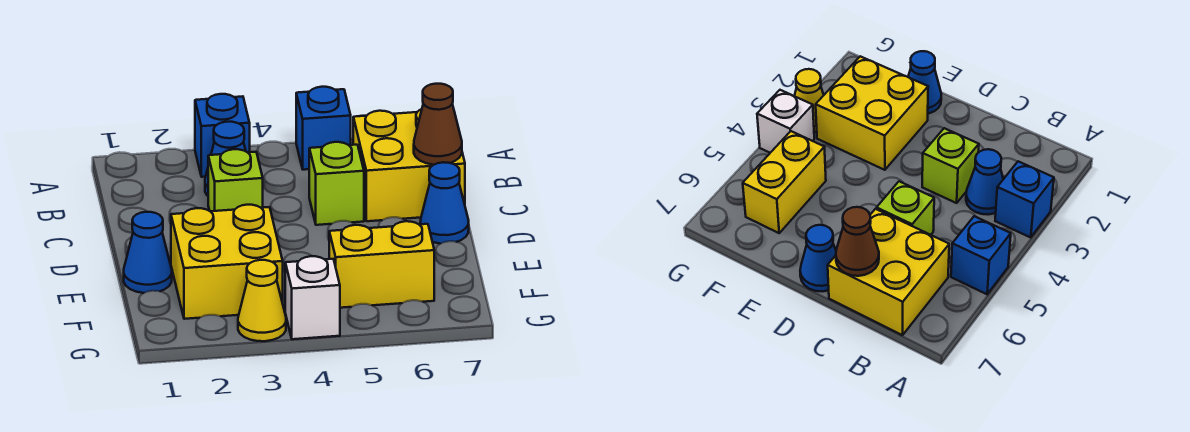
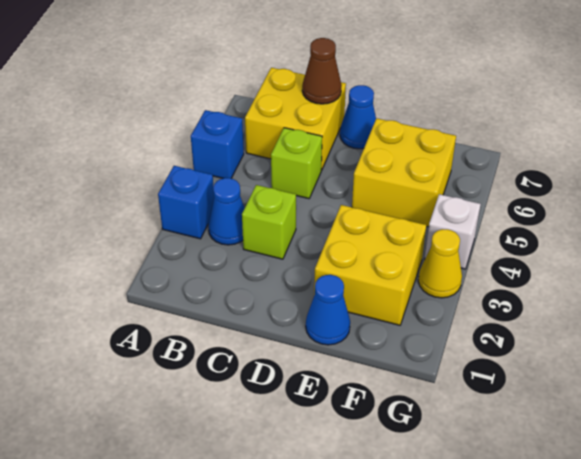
yellow brick F5:F6 level 1 -> yellow brick E5:F6 level 1

